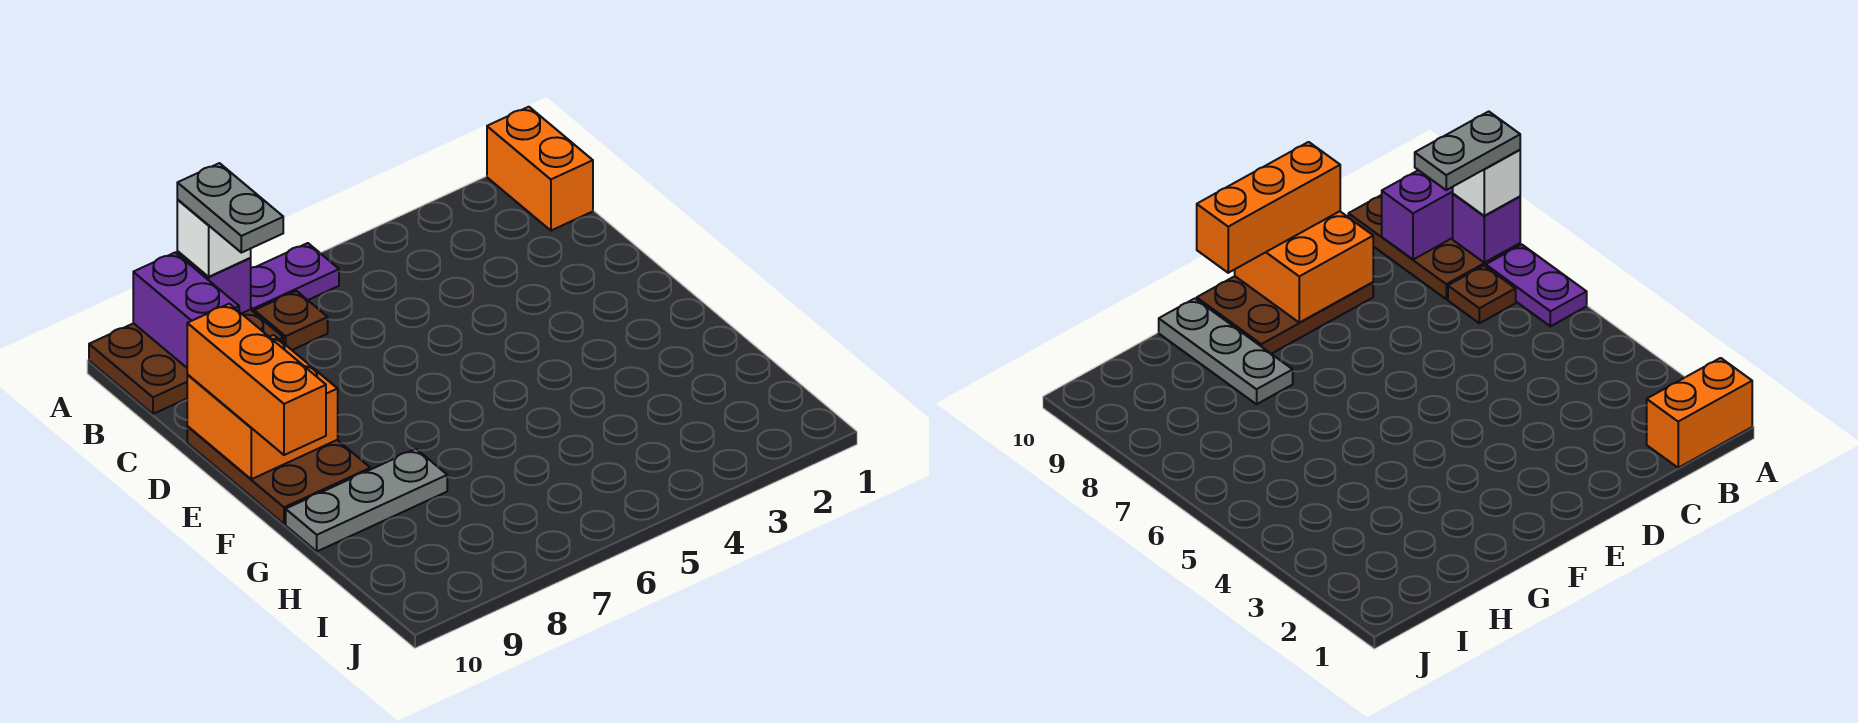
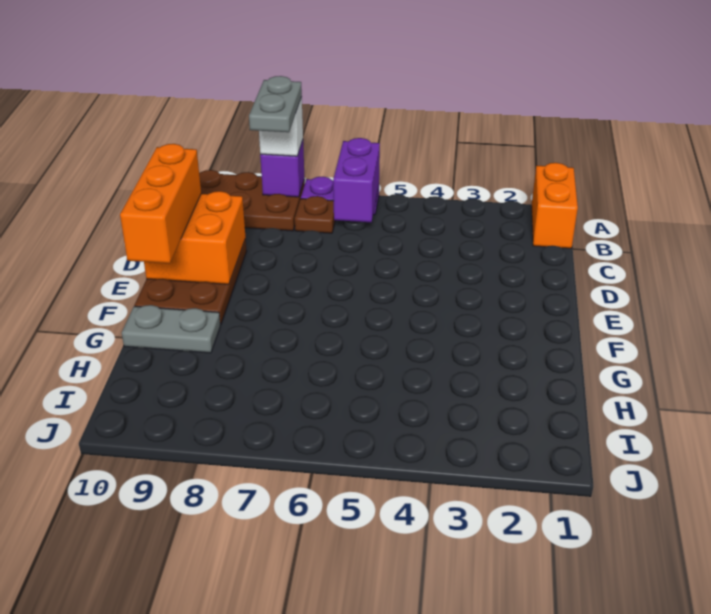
purple brick A9:B9 level 2 -> purple brick A6:B6 level 2
grey plate G8:G10 level 1 -> grey plate G9:G10 level 1

